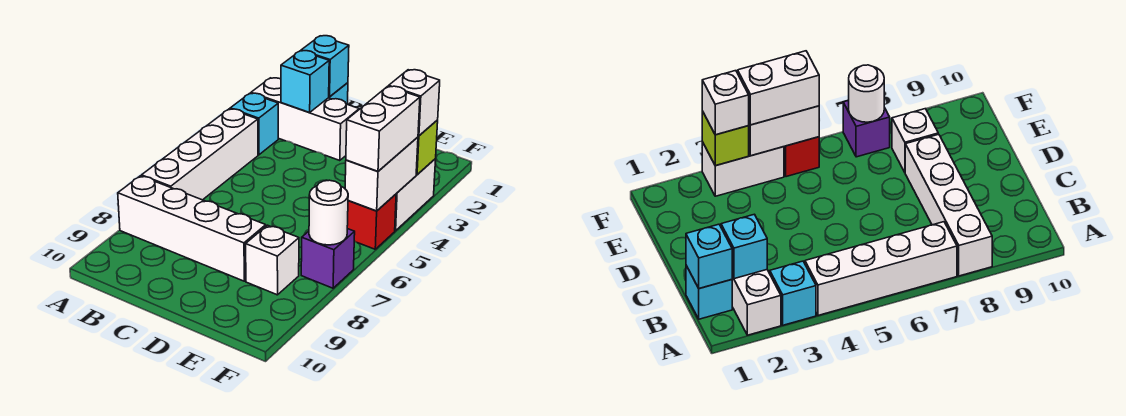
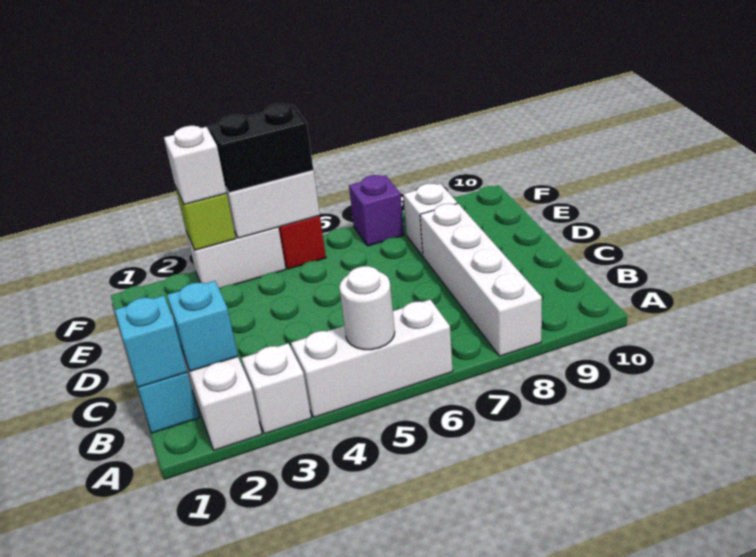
cyan brick A3 level 1 -> white brick A3 level 1
white brick A4:A7 level 1 -> white brick A4:A6 level 1
white brick F4:F5 level 3 -> black brick F4:F5 level 3
white round brick F7 level 2 -> white round brick A5 level 2

